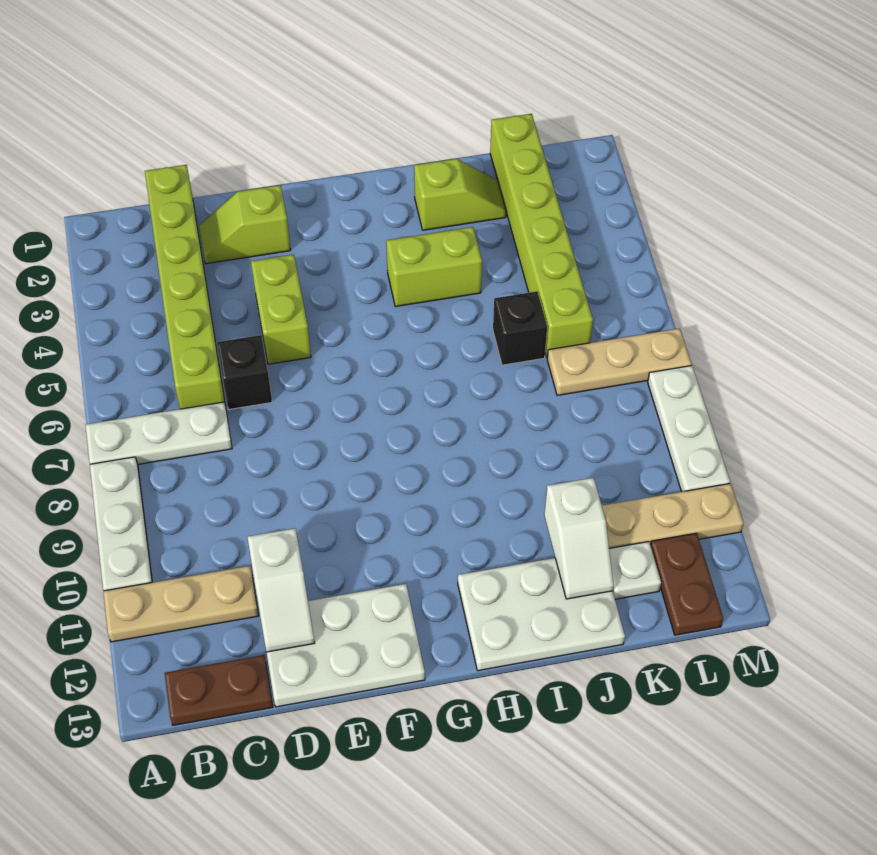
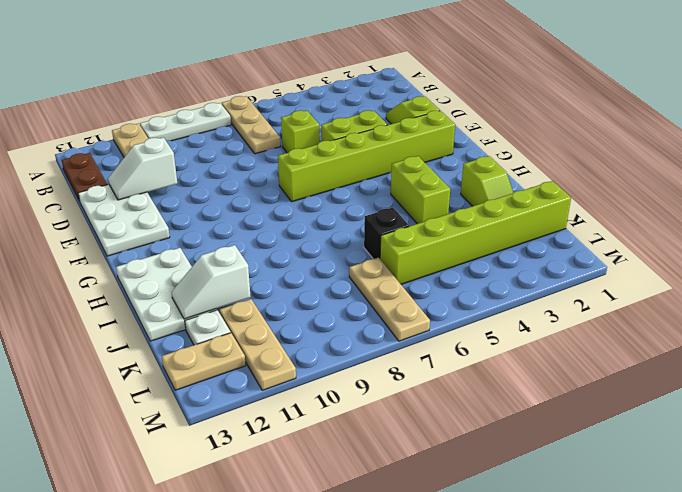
white plate A7:C7 level 1 -> tan plate A7:C7 level 1
lime brick C1:C6 level 1 -> lime brick F2:F7 level 1
black brick D6 level 1 -> lime brick D6 level 1
brown plate L12:L13 level 1 -> tan plate L12:L13 level 1
white plate M8:M10 level 1 -> none

